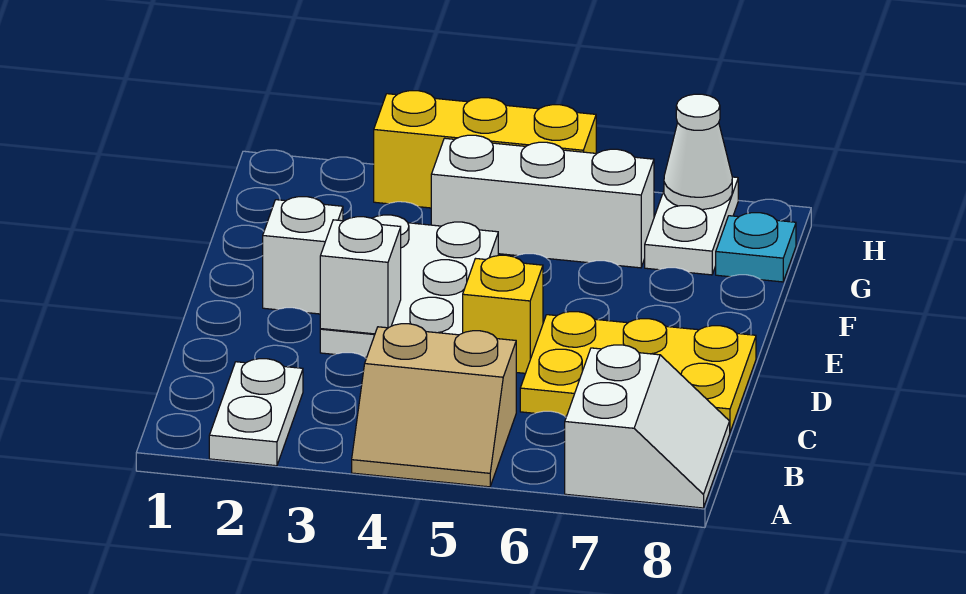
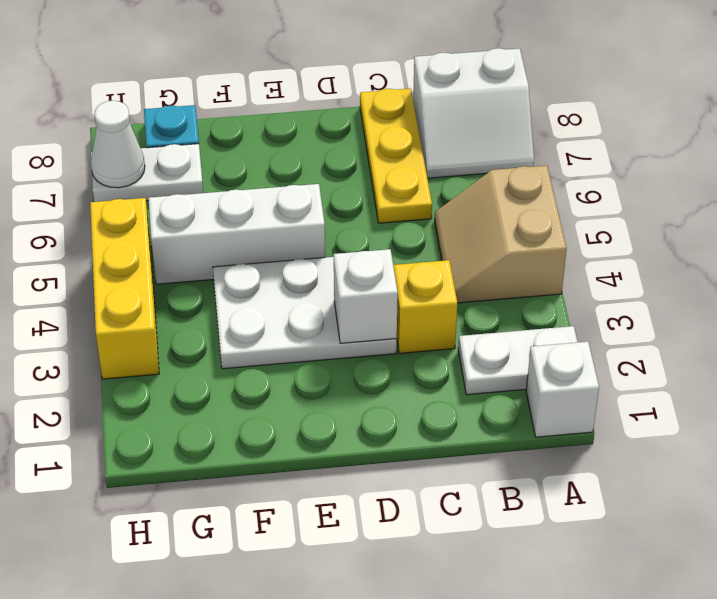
tan slope A4:B5 level 1 top B -> tan slope A4:B5 level 1 top A
white slope A7:B8 level 1 top 7 -> white slope A7:B8 level 1 top 8
yellow plate C6:D8 level 1 -> yellow plate C6:C8 level 1
yellow brick D5 level 1 -> yellow brick C3 level 1
white brick E2 level 1 -> white brick A1 level 1
white brick G4:G6 level 1 -> white brick E5:G5 level 1

